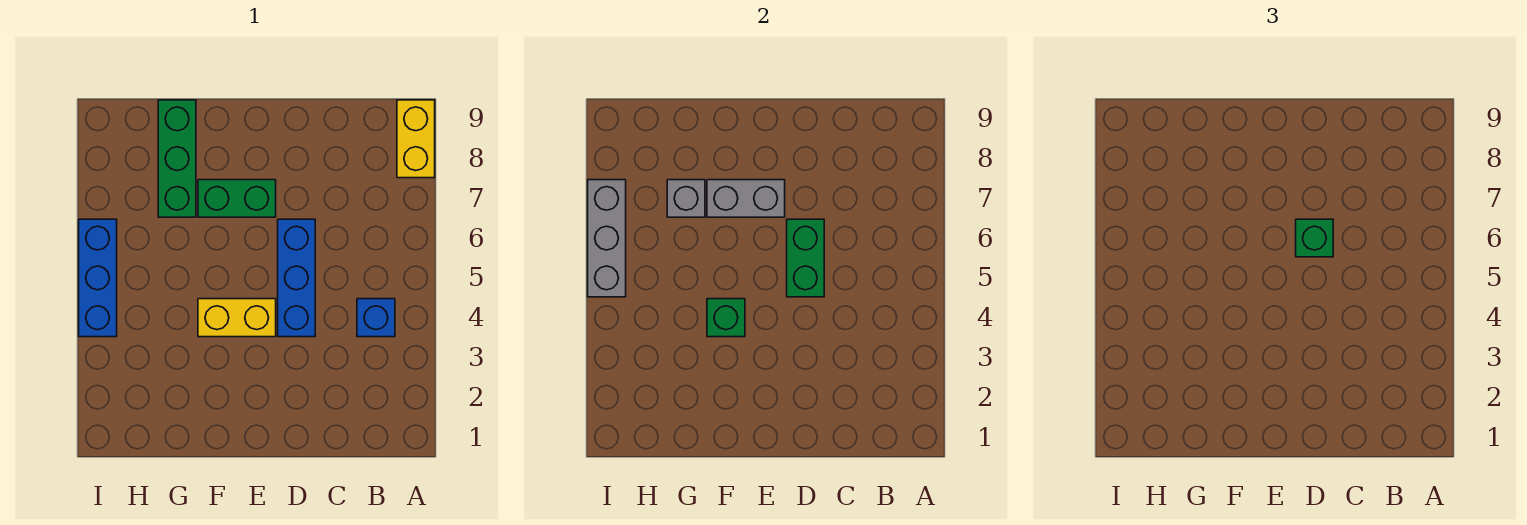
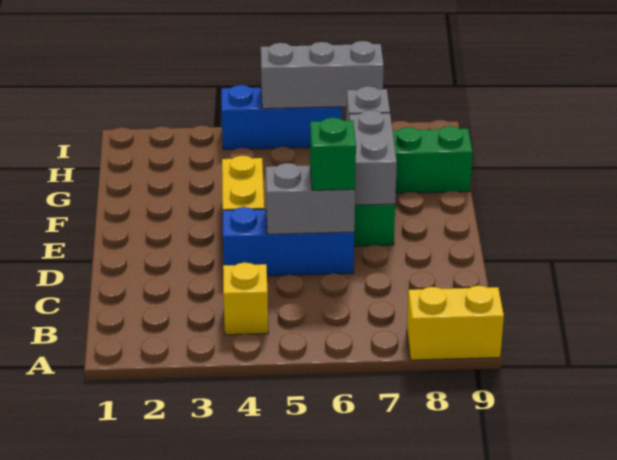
blue brick B4 level 1 -> yellow brick B4 level 1
green brick D5:D6 level 2 -> grey brick D5:D6 level 2
green brick F4 level 2 -> none

